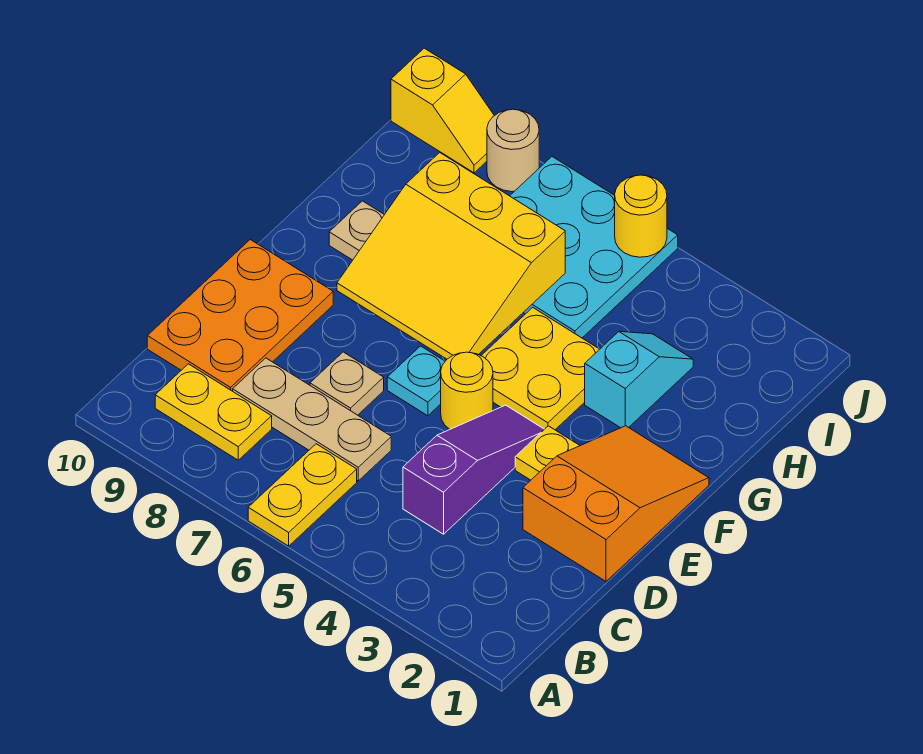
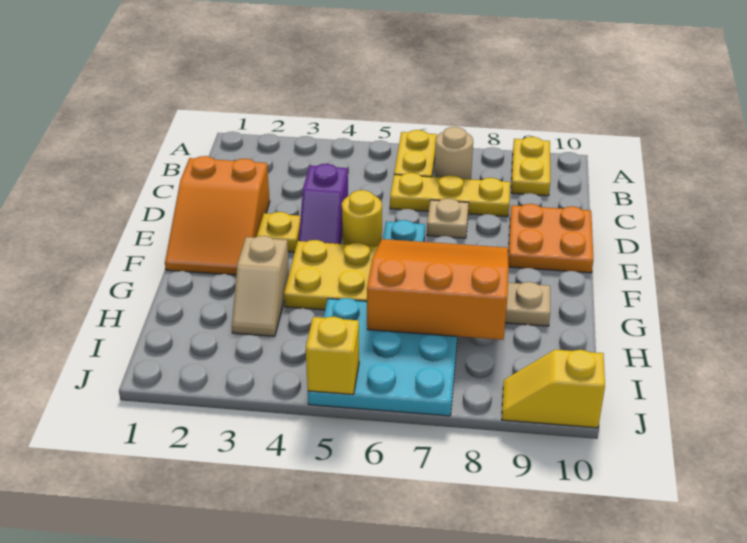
yellow plate B8:B9 level 1 -> yellow plate A9:B9 level 1
purple slope C4:E4 level 1 top C -> purple slope D4:E4 level 1 top D
tan plate C6:C8 level 1 -> yellow plate C6:C8 level 1
orange plate C9:E10 level 1 -> orange plate D9:E10 level 1
yellow slope F6:H8 level 2 top H -> orange slope F6:H8 level 2 top H
cyan slope G3:H3 level 1 top G -> tan slope G3:H3 level 1 top G
yellow round brick J5 level 2 -> yellow brick J5 level 2
tan round brick J8 level 1 -> tan round brick B7 level 1

